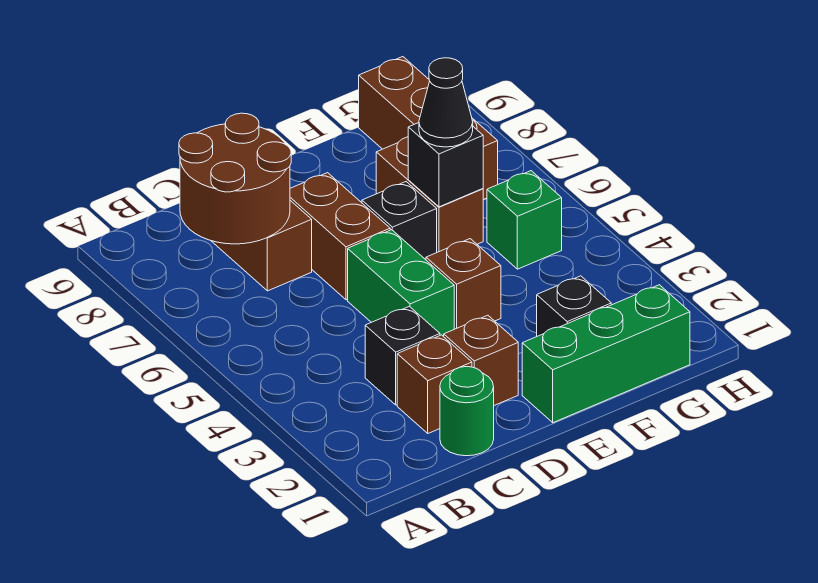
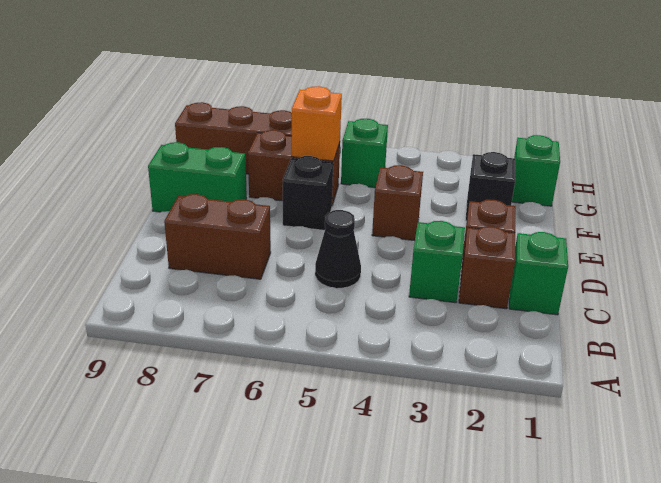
brown round brick B7:C8 level 2 -> none
green round brick C1 level 1 -> green brick C1 level 1
black brick C3 level 1 -> green brick C3 level 1
green brick D4:D5 level 1 -> green brick E8:E9 level 1
brown brick D6:D7 level 1 -> none
green brick E1:G1 level 1 -> green brick G1 level 1
black brick F6 level 2 -> orange brick F6 level 2
black cone F6 level 3 -> black cone C5 level 1

